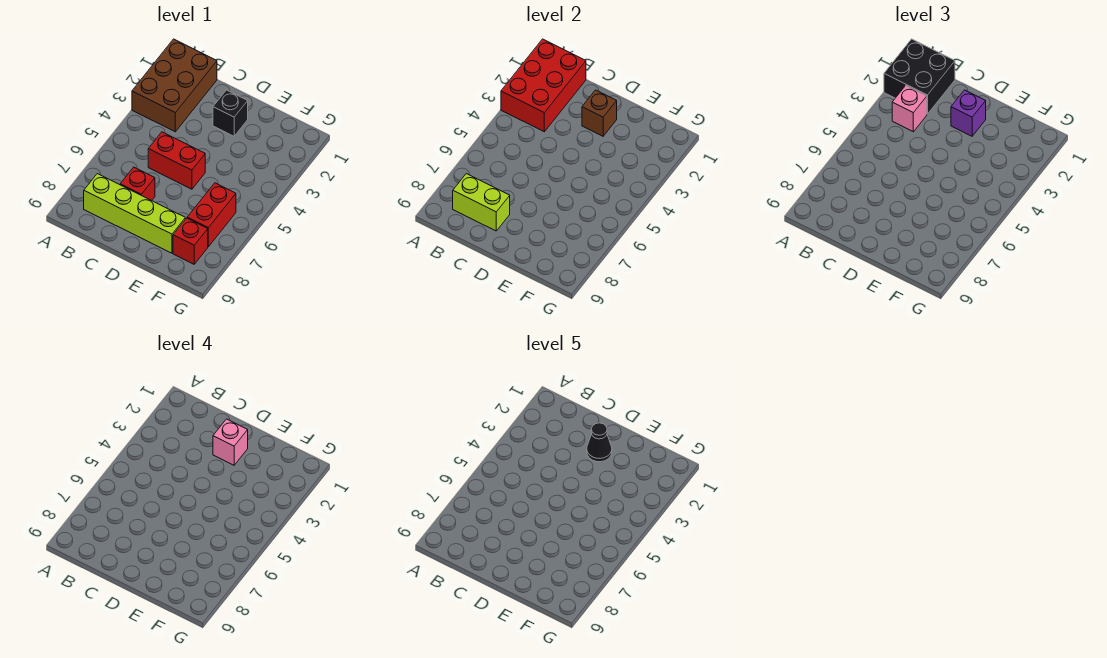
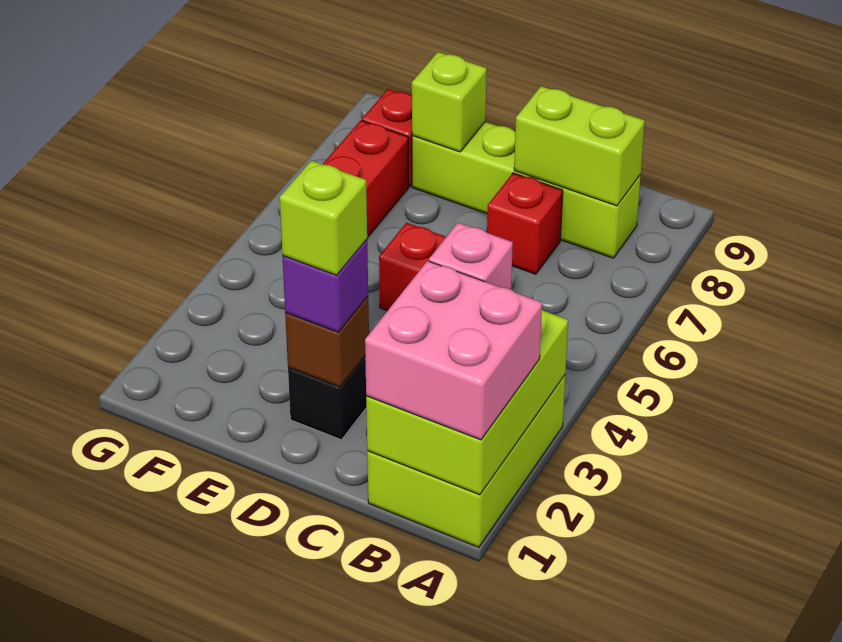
brown brick A1:B3 level 1 -> lime brick A1:B3 level 1
red brick A1:B3 level 2 -> lime brick A1:B3 level 2
black brick A1:B2 level 3 -> pink brick A1:B2 level 3
pink brick D2 level 4 -> lime brick D2 level 4
black cone D2 level 5 -> none
none -> lime brick E8 level 2

